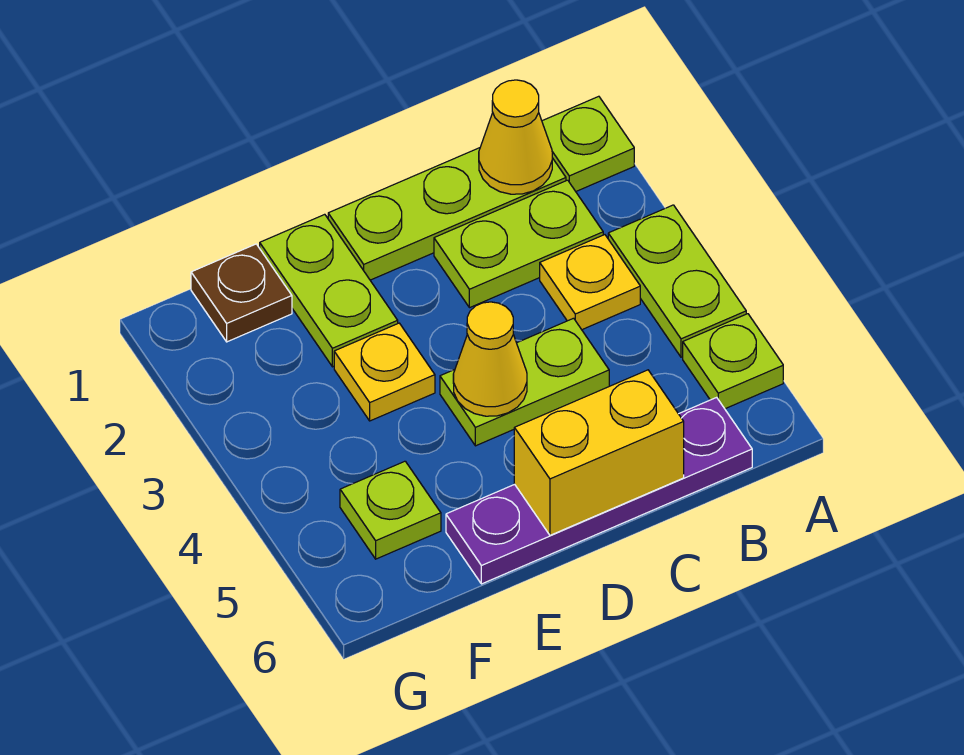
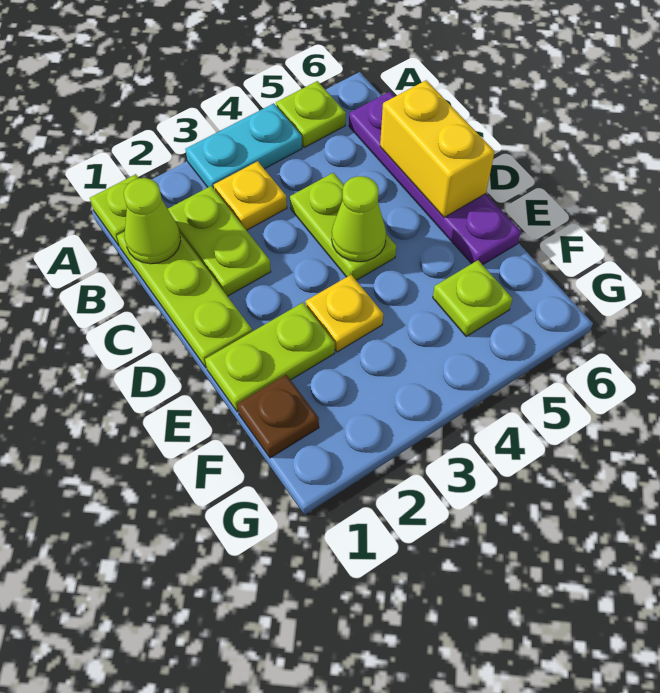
lime plate A3:A4 level 1 -> cyan plate A3:A4 level 1
yellow cone B1 level 2 -> lime cone B1 level 2
yellow cone D4 level 2 -> lime cone D4 level 2

